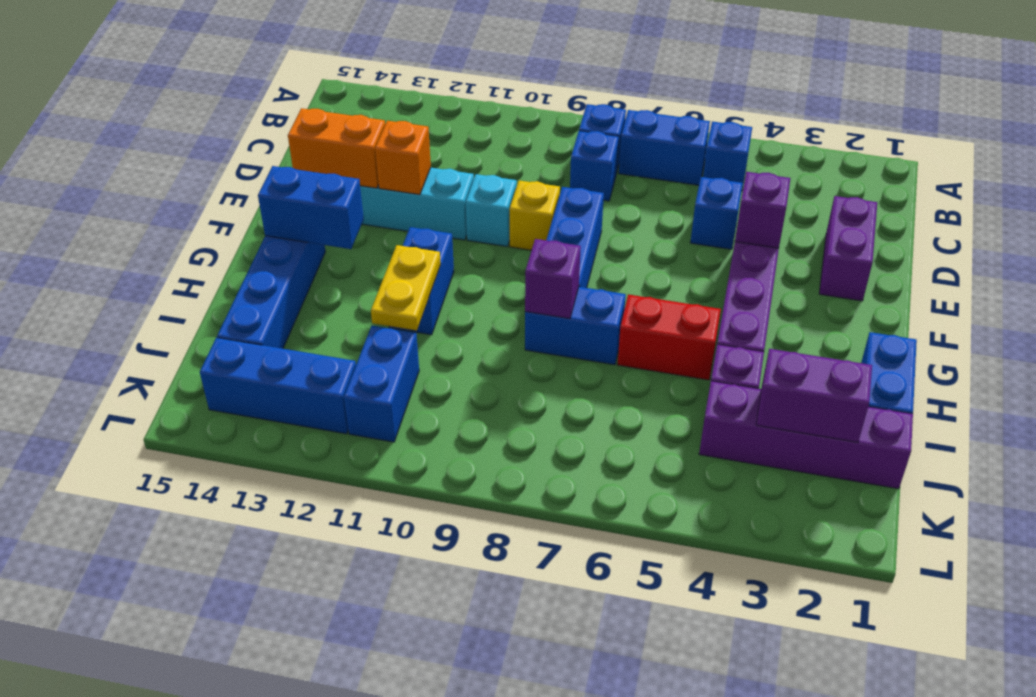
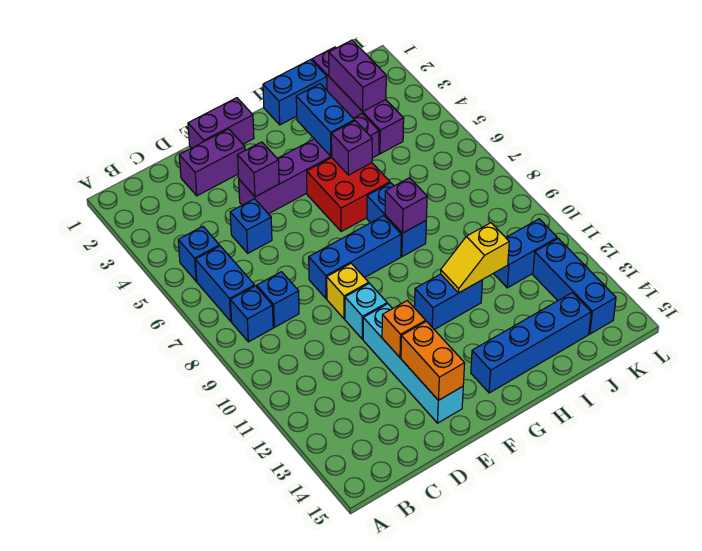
none -> purple brick E1:F1 level 1
blue brick G13:G14 level 2 -> blue brick H3:H4 level 2
red brick H5:H6 level 1 -> red brick G5:H6 level 1
none -> purple brick H5 level 2
yellow plate H11:I11 level 2 -> yellow slope H11:I11 level 2 top I

